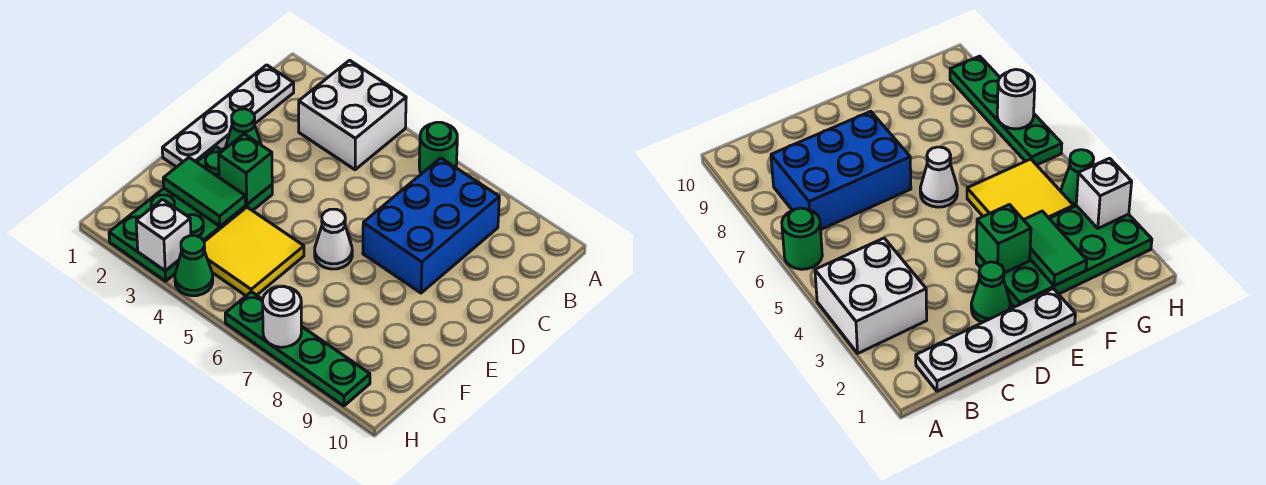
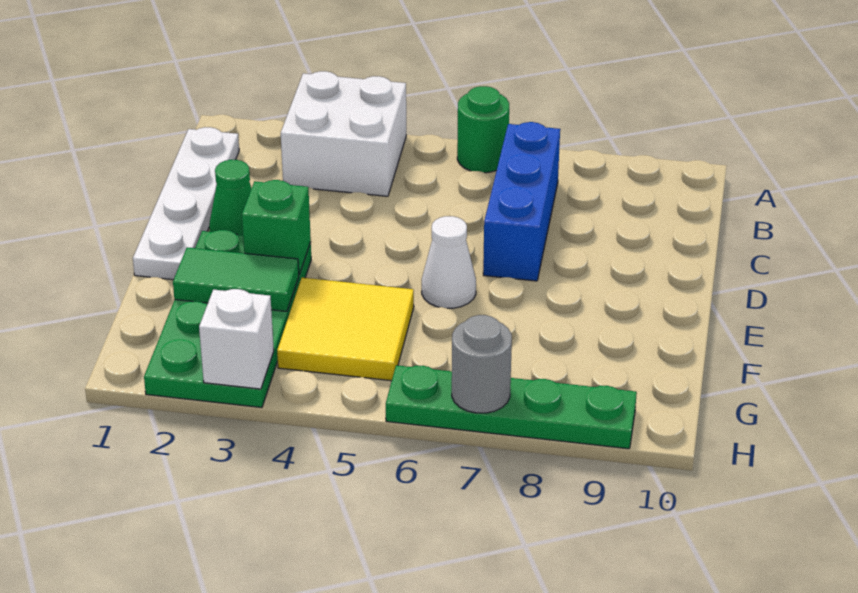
blue brick B7:D8 level 1 -> blue brick B7:D7 level 1
green cone H4 level 1 -> none
white round brick H7 level 2 -> grey round brick H7 level 2

